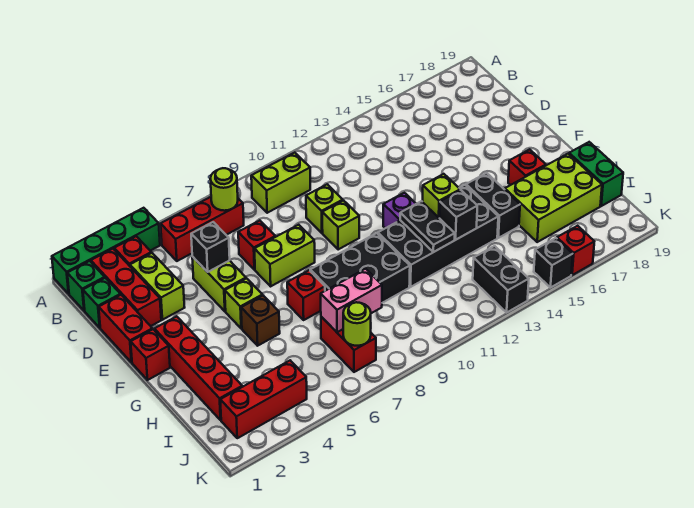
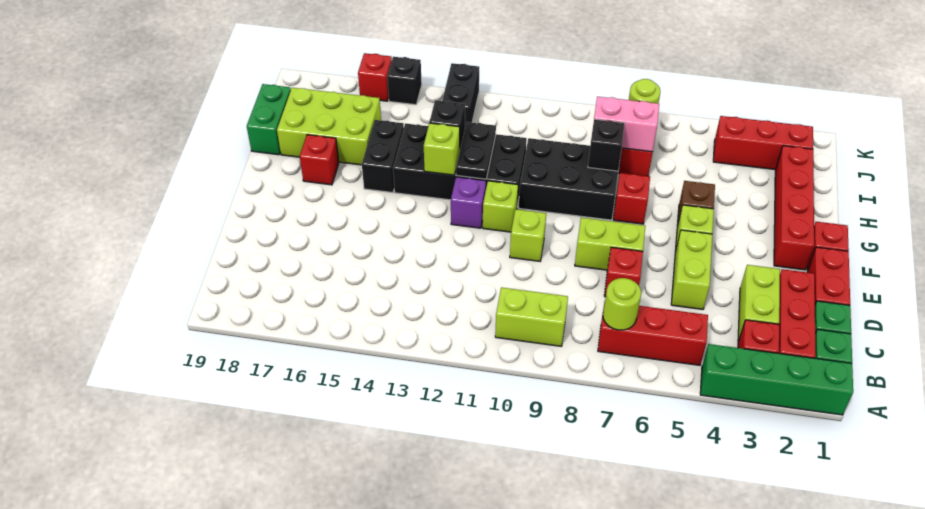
black brick D5 level 2 -> black brick H8 level 2
lime brick D10 level 1 -> lime brick F11 level 1

